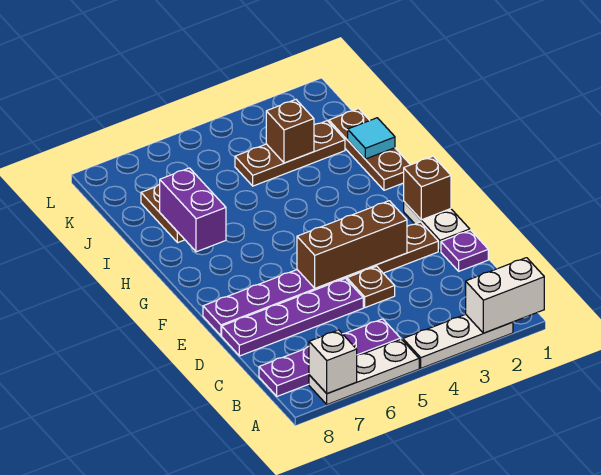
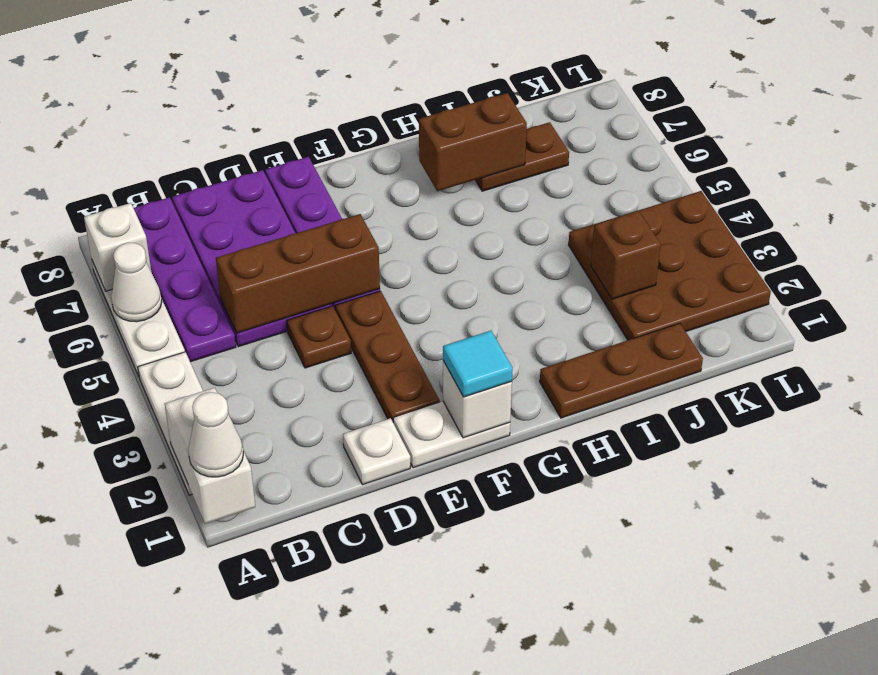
none -> white cone A1 level 3
none -> white cone A6 level 2
purple plate D1 level 1 -> white plate D1 level 1
purple plate D5:D8 level 1 -> purple plate C5:D8 level 1
brown brick E3:E5 level 2 -> brown brick C5:E5 level 2
brown brick F1 level 2 -> white brick F1 level 2
purple brick H7:I7 level 2 -> brown brick H7:I7 level 2
cyan tile I1 level 2 -> cyan tile F1 level 3
brown plate J2:J4 level 1 -> brown plate J2:L4 level 1

